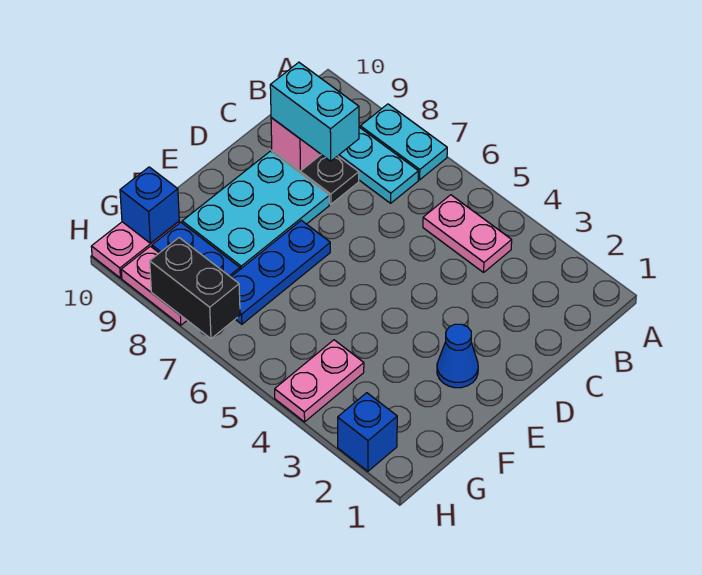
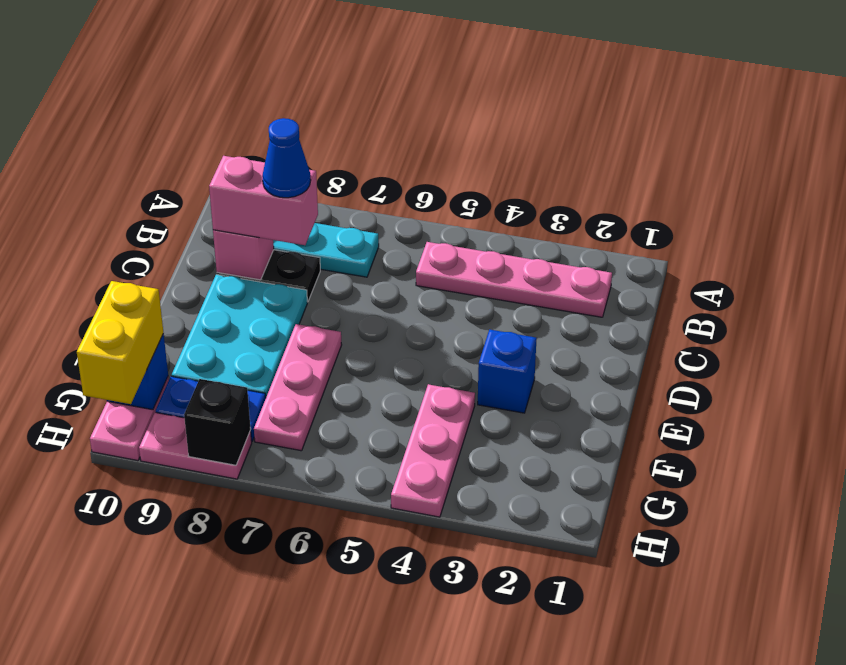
cyan plate A7:A8 level 1 -> none
pink plate B4:B5 level 1 -> pink plate B2:B5 level 1
cyan brick C8:C9 level 3 -> pink brick C8:C9 level 3
blue cone E2 level 1 -> blue cone C8 level 4
blue plate E7:G7 level 1 -> pink plate E7:G7 level 1
pink plate G4:H4 level 1 -> pink plate F4:H4 level 1
none -> yellow brick G10:H10 level 3
blue brick H2 level 1 -> blue brick E3 level 1
black brick H7:H8 level 2 -> black brick H8 level 2

